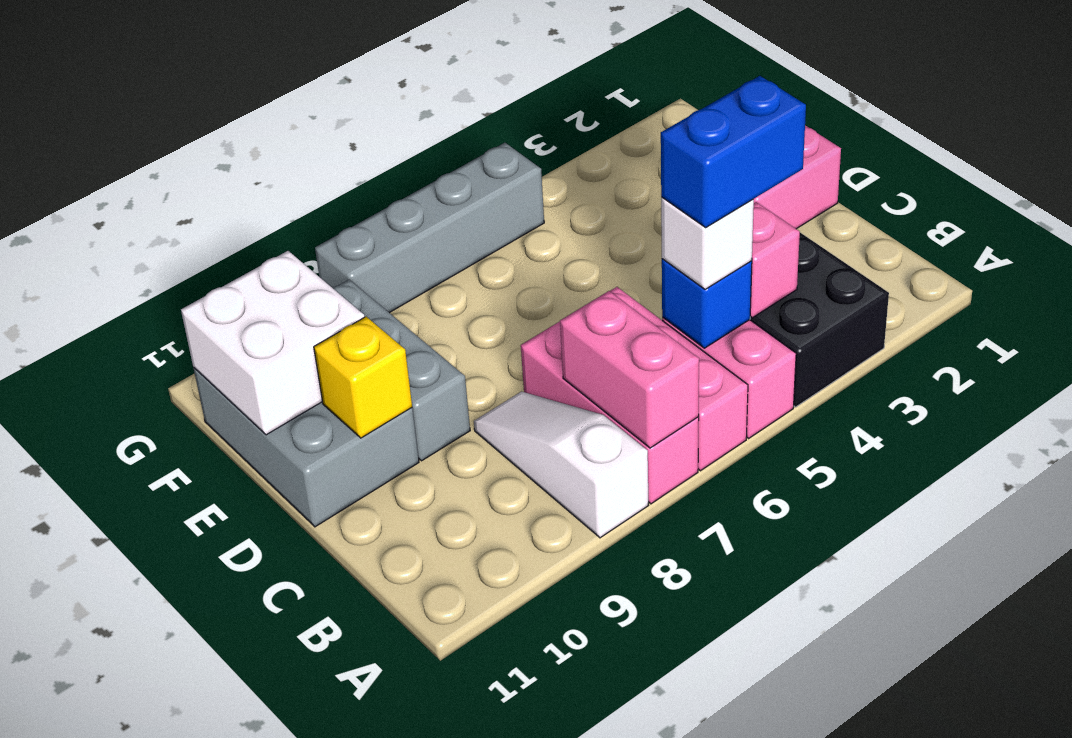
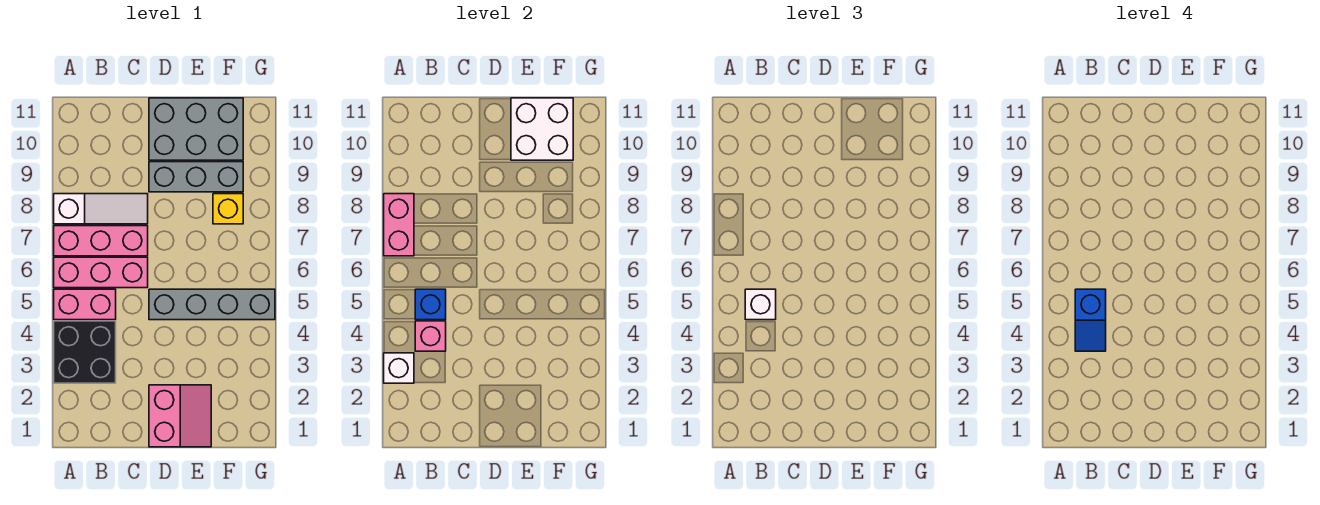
none -> white brick A3 level 2
pink brick A7:B7 level 2 -> pink brick A7:A8 level 2
blue brick B4:B5 level 4 -> blue slope B4:B5 level 4 top 5
yellow brick D10 level 2 -> yellow brick F8 level 1
grey brick G5:G8 level 1 -> grey brick D5:G5 level 1

